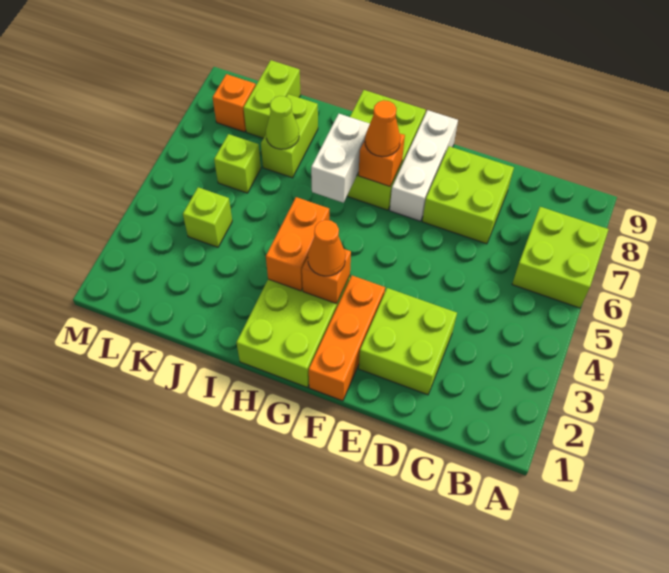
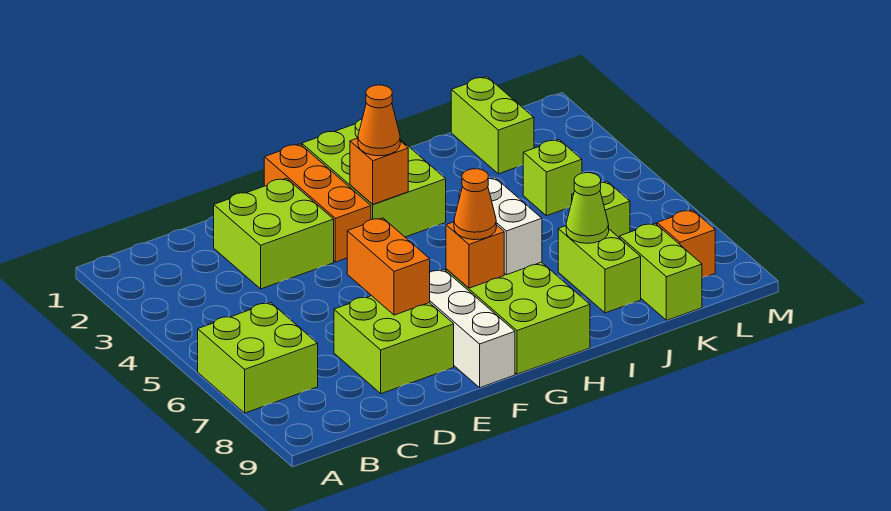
orange brick H3:H4 level 2 -> orange brick E6:E7 level 2
none -> lime brick K1:K2 level 1

